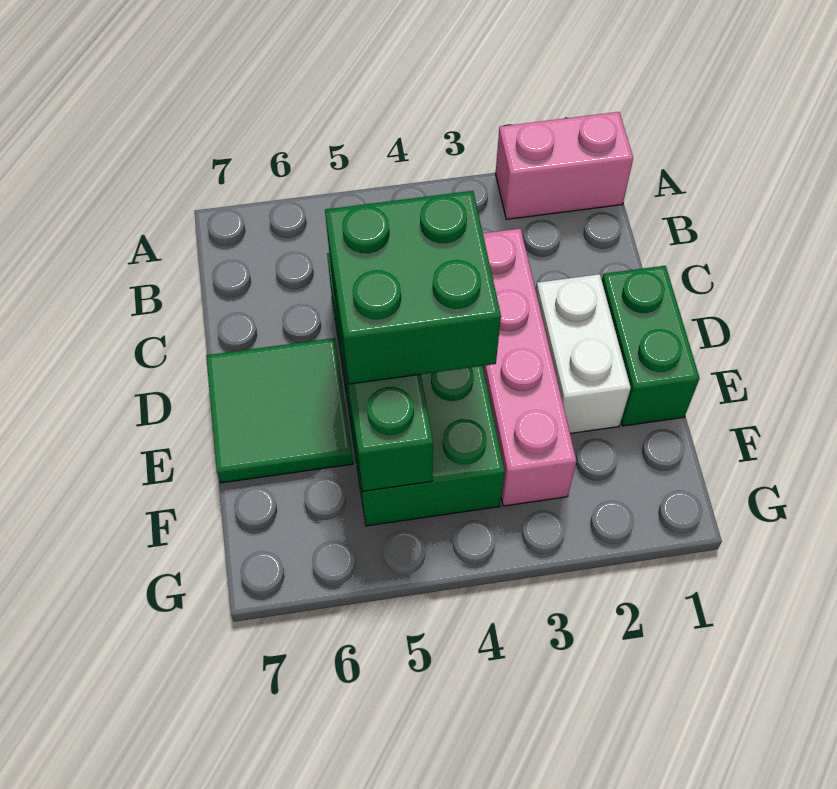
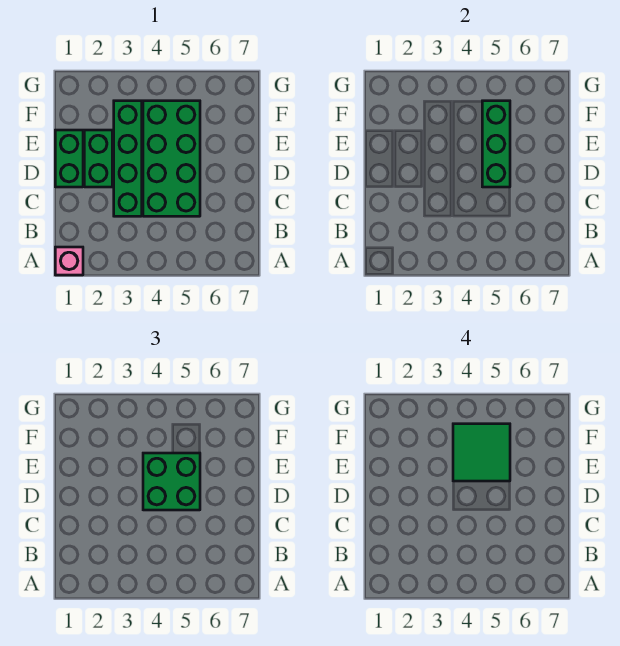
pink brick A1:A2 level 1 -> pink brick A1 level 1
pink brick C3:F3 level 1 -> green brick C3:F3 level 1
white brick D2:E2 level 1 -> green brick D2:E2 level 1
green tile D6:E7 level 1 -> green tile E4:F5 level 4

